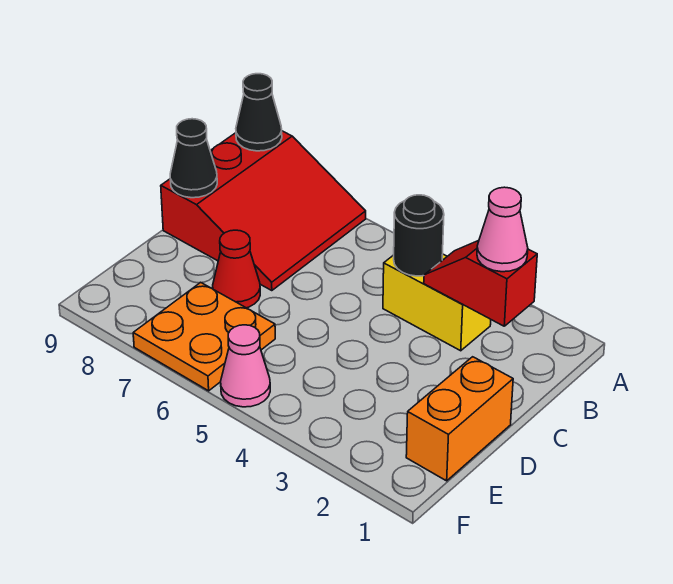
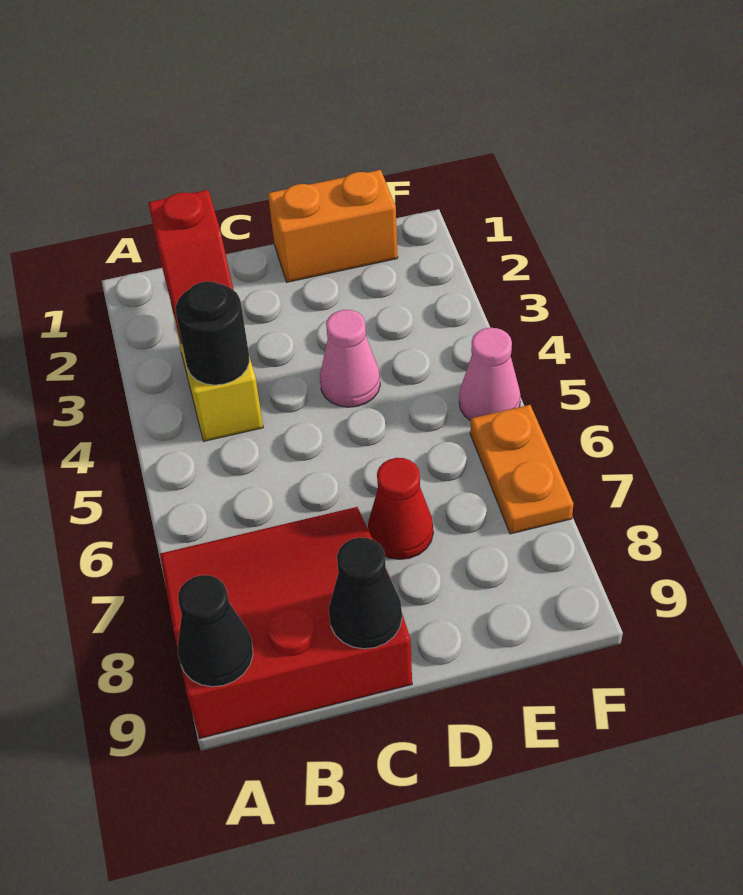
pink cone B2 level 3 -> pink cone D4 level 1
orange plate E6:F7 level 1 -> orange plate F6:F7 level 1

